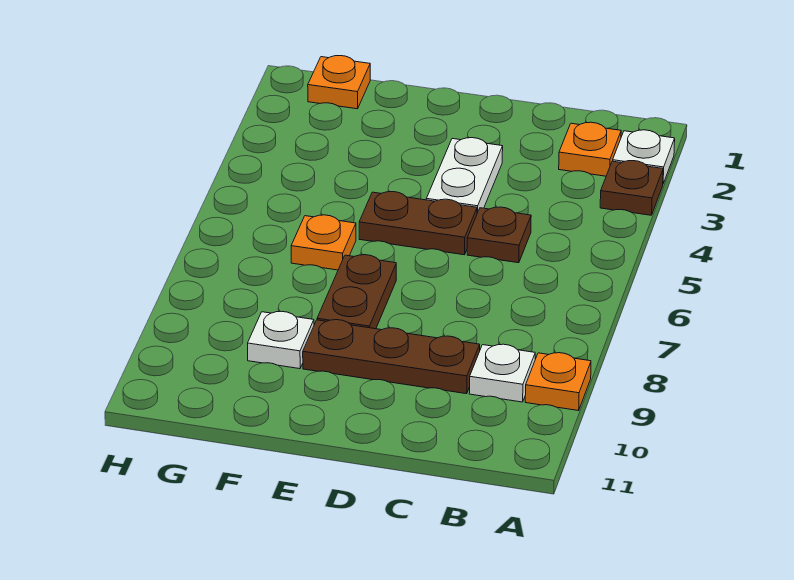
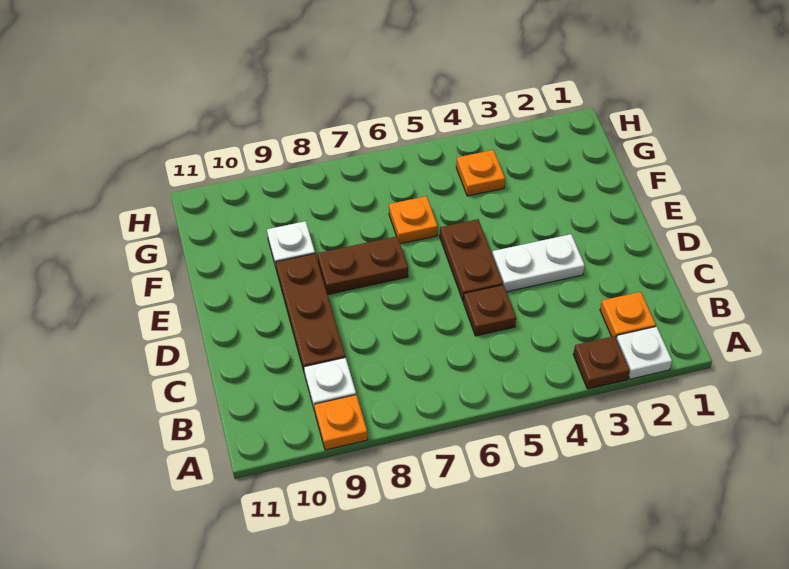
orange plate G1 level 1 -> orange plate G4 level 1

